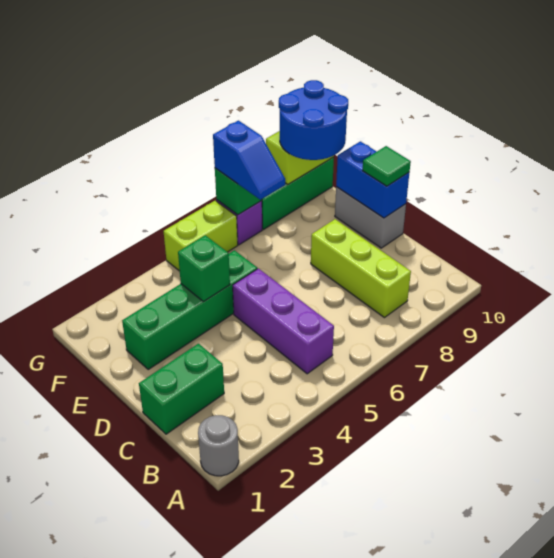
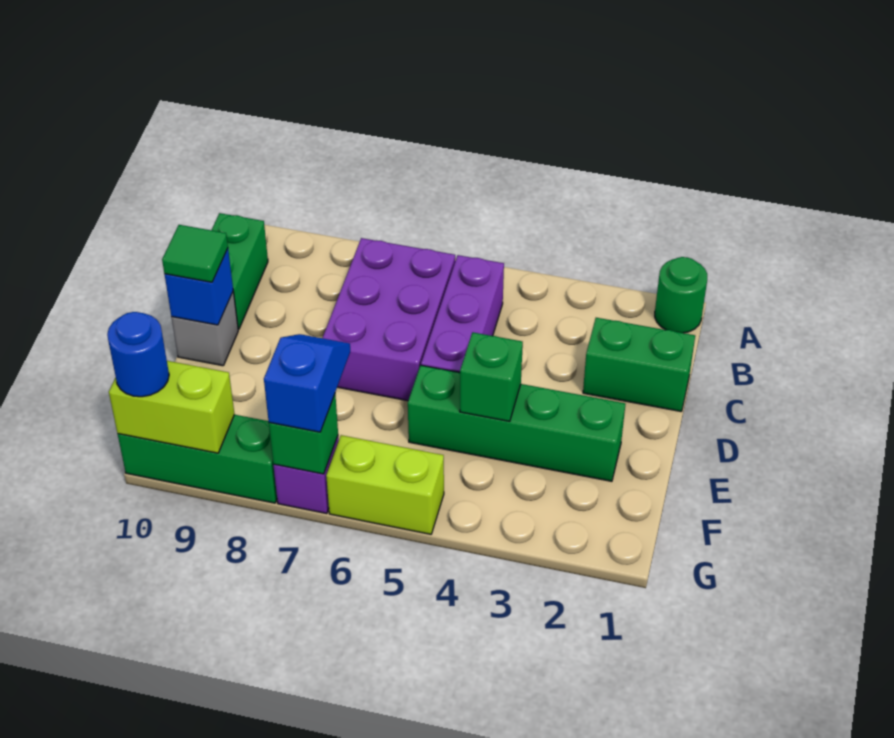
grey round brick A1 level 1 -> green round brick A1 level 1
none -> purple brick B6:D7 level 1
lime brick B8:D8 level 1 -> none
none -> green brick B10:C10 level 1
grey brick D10:E10 level 1 -> grey brick D10 level 1
blue brick D10:E10 level 2 -> blue brick D10 level 2
blue round brick F9:G10 level 3 -> blue round brick G10 level 3

